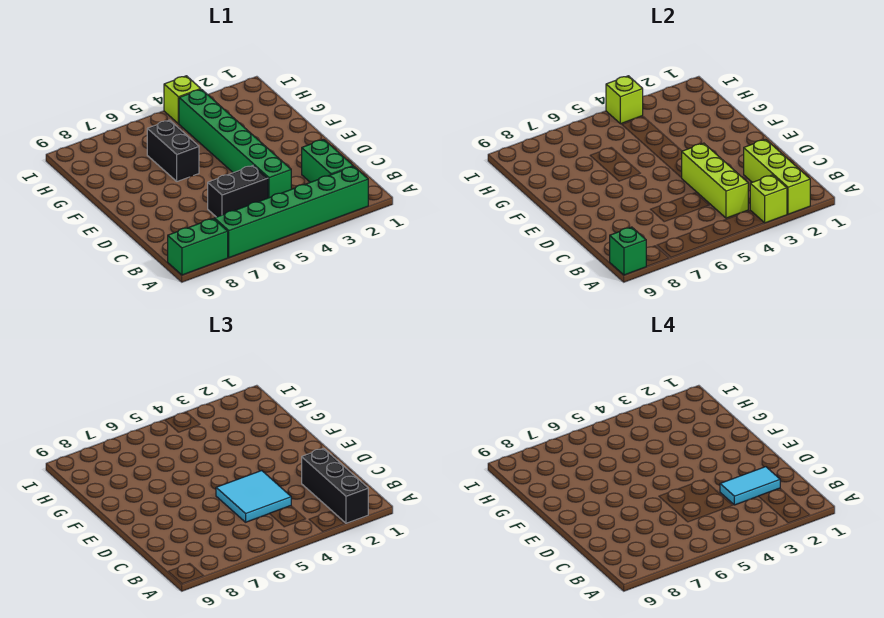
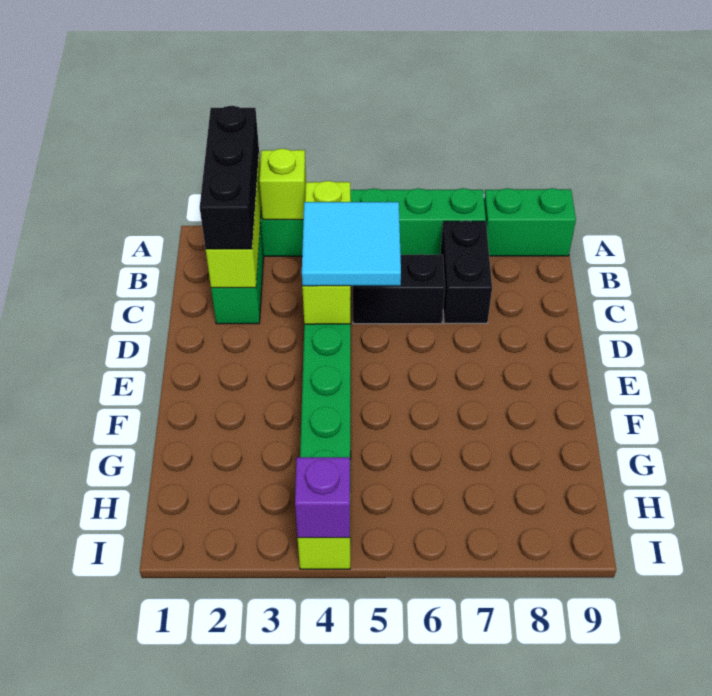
green brick A9 level 2 -> none
cyan tile C2:C3 level 4 -> none
black brick F6:G6 level 1 -> black brick B7:C7 level 1
lime brick I4 level 2 -> purple brick I4 level 2

